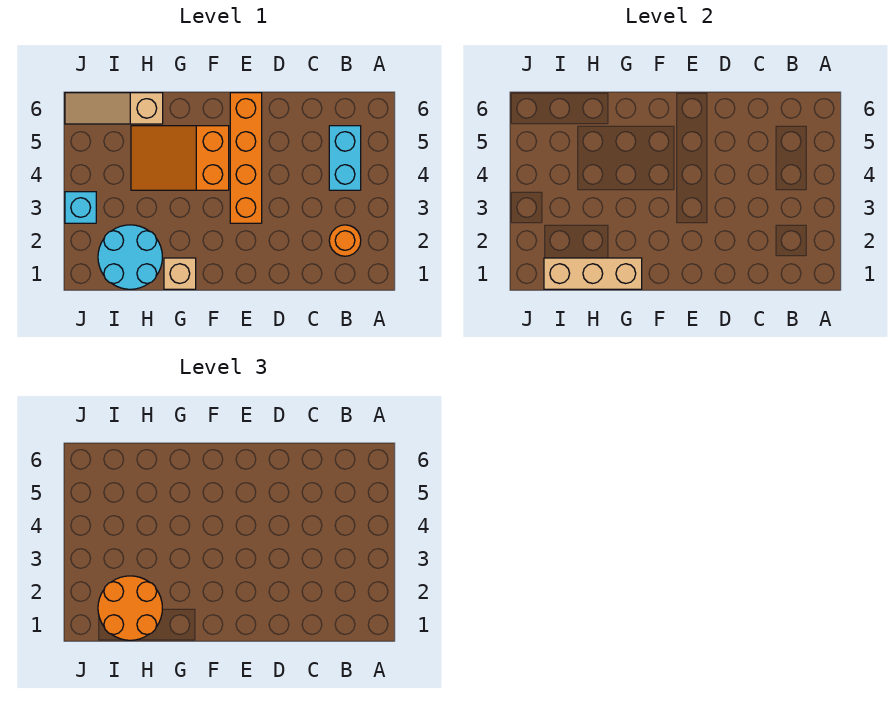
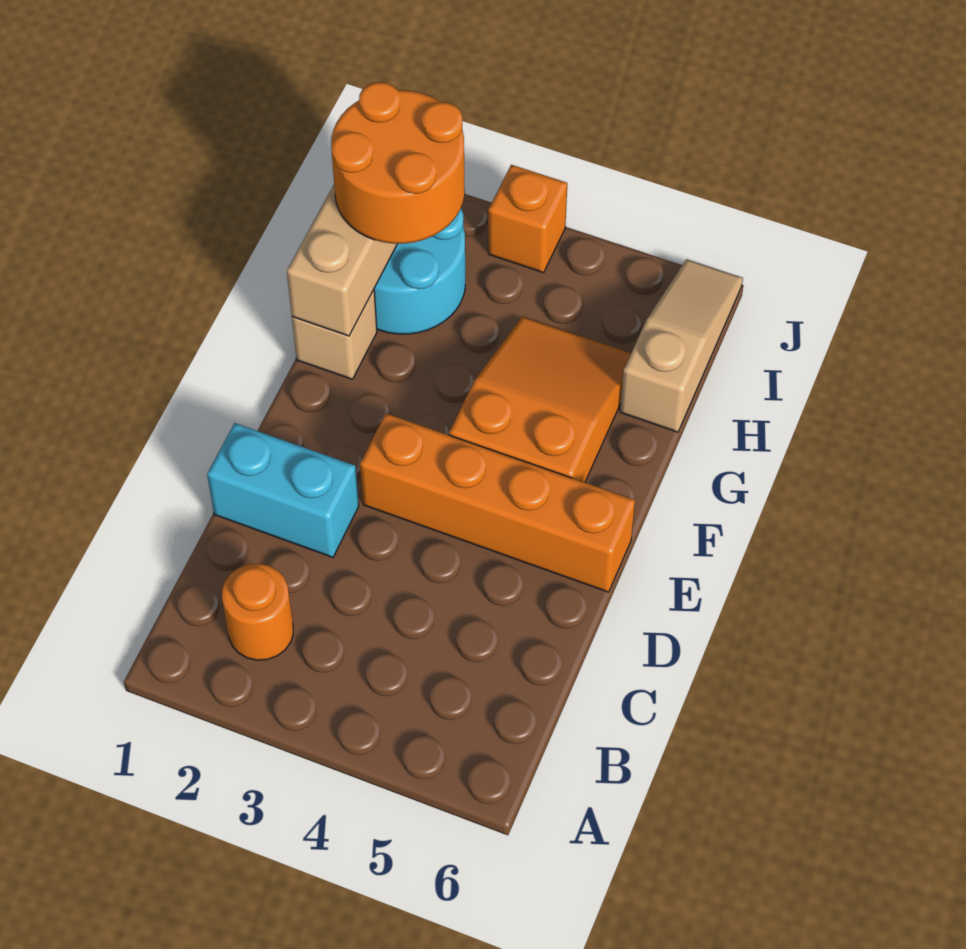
cyan brick B4:B5 level 1 -> cyan brick D1:D2 level 1
cyan brick J3 level 1 -> orange brick J3 level 1

